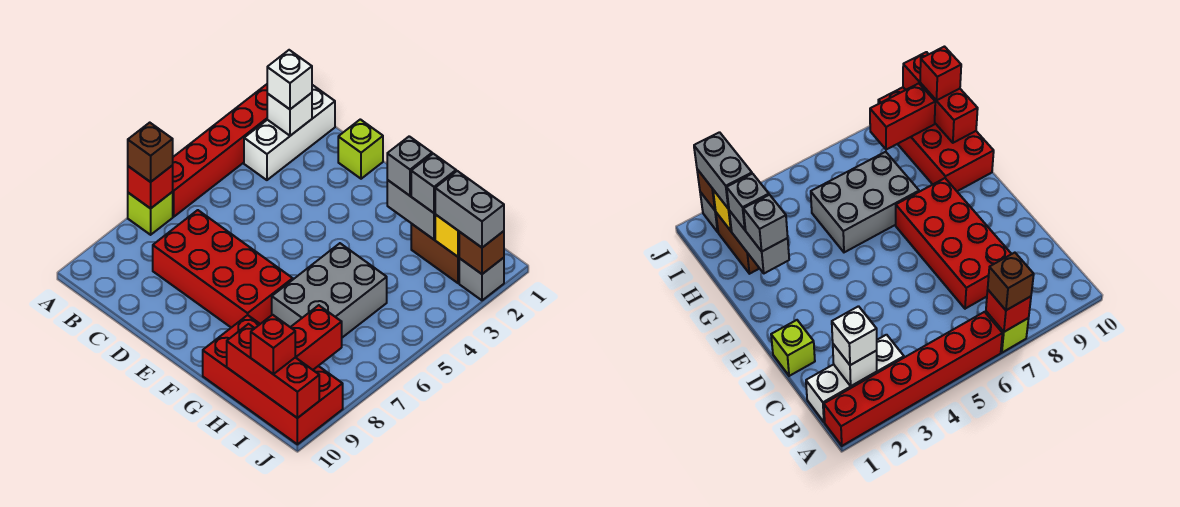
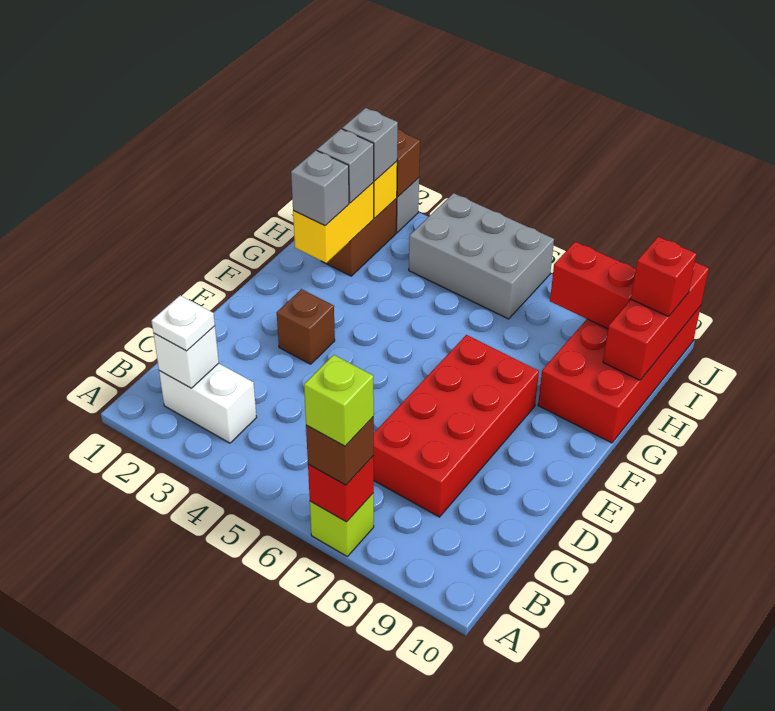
red brick A1:A6 level 1 -> none
white brick B1:B3 level 1 -> white brick B2:B3 level 1
white brick B2 level 3 -> white plate B2 level 3
lime brick D1 level 1 -> lime brick A7 level 4
none -> brown brick E3 level 1
grey brick G2:H2 level 2 -> yellow brick G2:H2 level 2
grey brick G5:H7 level 1 -> grey brick I4:J6 level 1
grey brick I2:J2 level 3 -> grey brick I2 level 3

